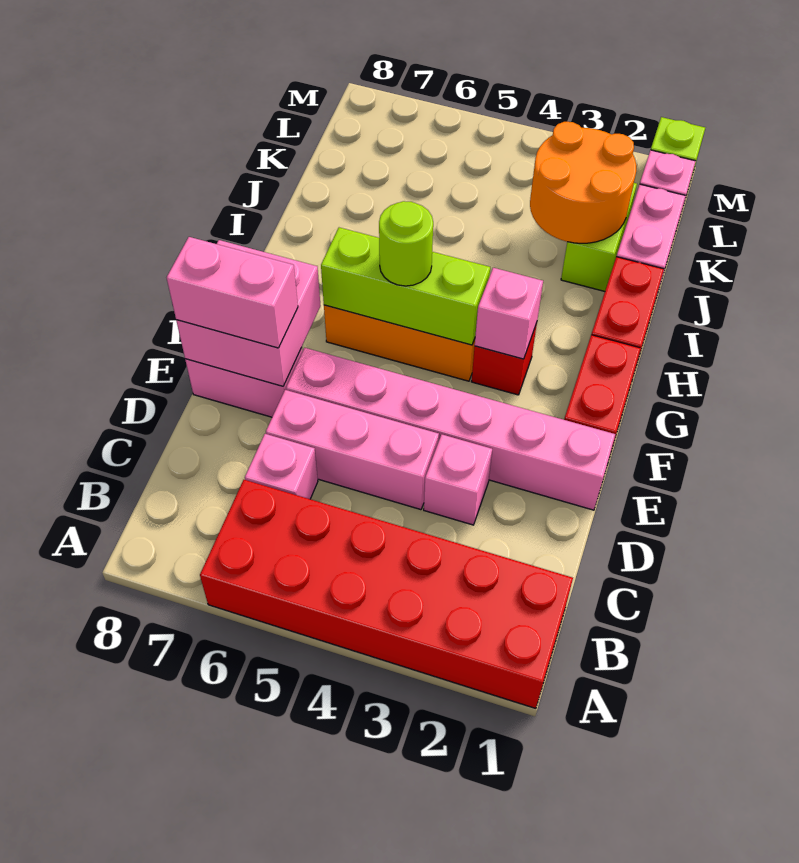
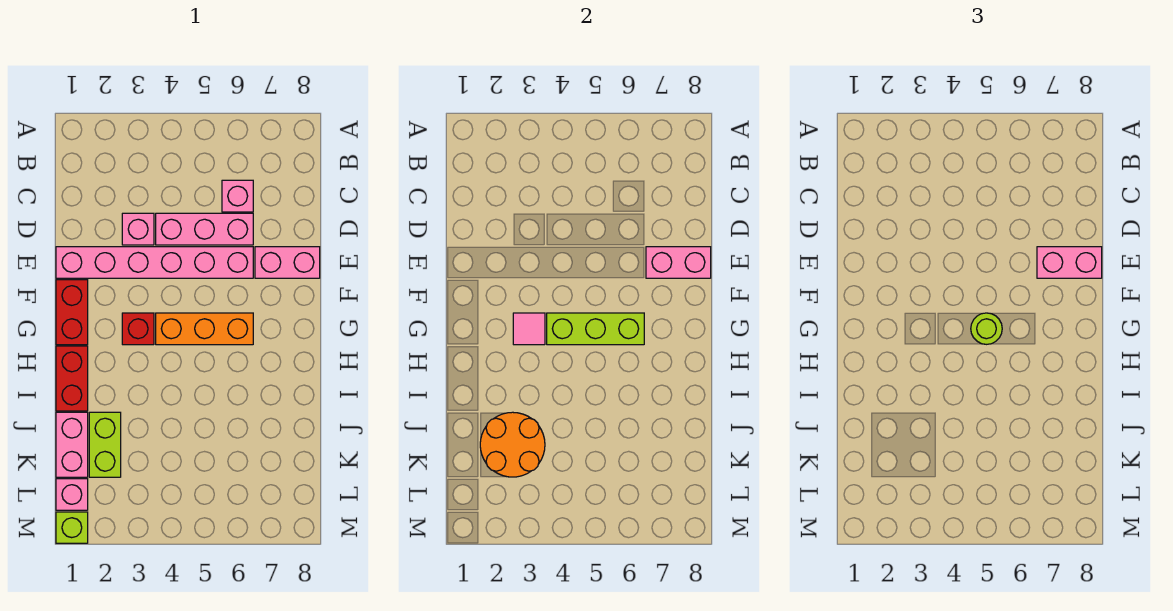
red brick A1:B6 level 1 -> none
pink brick E7:F8 level 2 -> pink brick E7:E8 level 2
pink brick G3 level 2 -> pink tile G3 level 2

